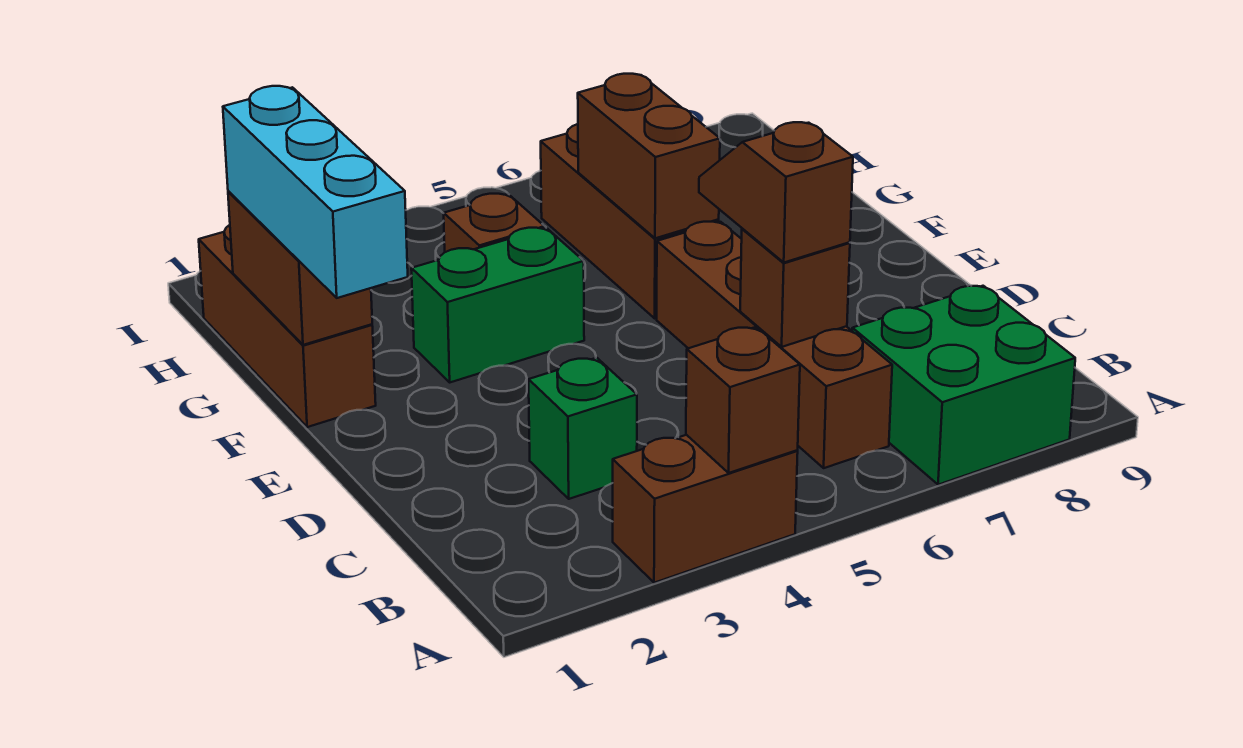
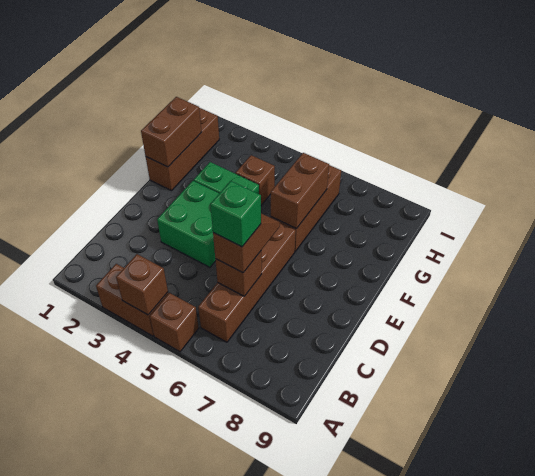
none -> brown brick A5 level 1
green brick A7:B8 level 1 -> green brick D3:E4 level 1
green brick C3 level 1 -> green brick C6 level 4
cyan brick E1:G1 level 3 -> none

